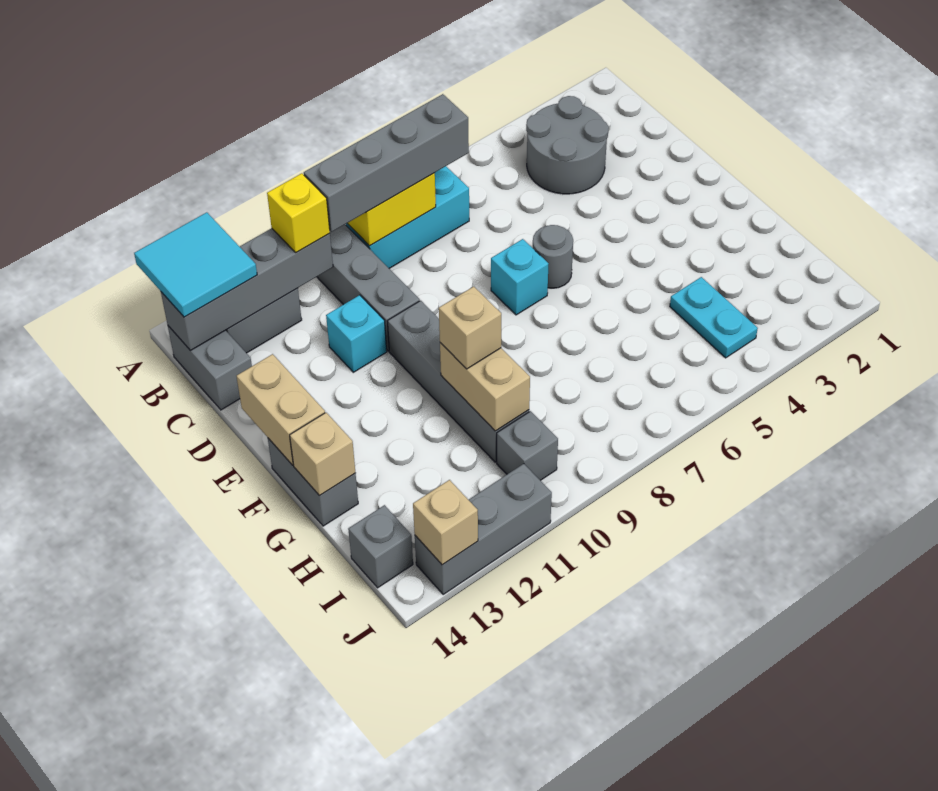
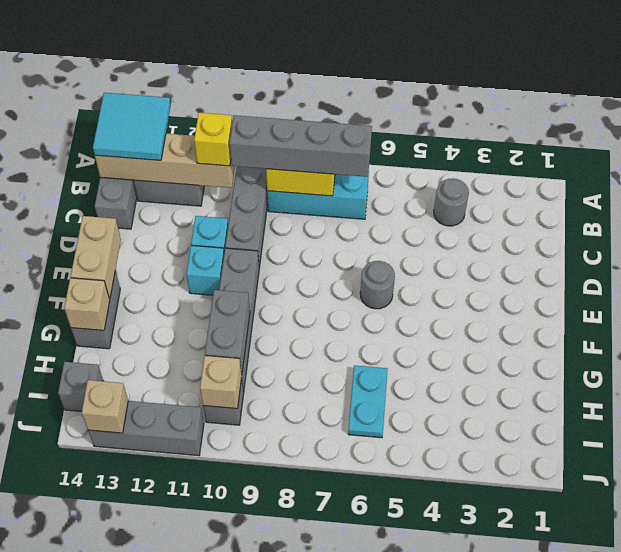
grey round brick B3:C4 level 1 -> grey round brick B4 level 1
grey brick B11:B14 level 2 -> tan brick B11:B14 level 2
cyan brick E7 level 1 -> cyan brick E11 level 1
tan brick G10:H10 level 2 -> grey brick G10:H10 level 2
tan brick G10 level 3 -> tan brick I10 level 2
cyan plate H4:I4 level 1 -> cyan plate H6:I6 level 1

